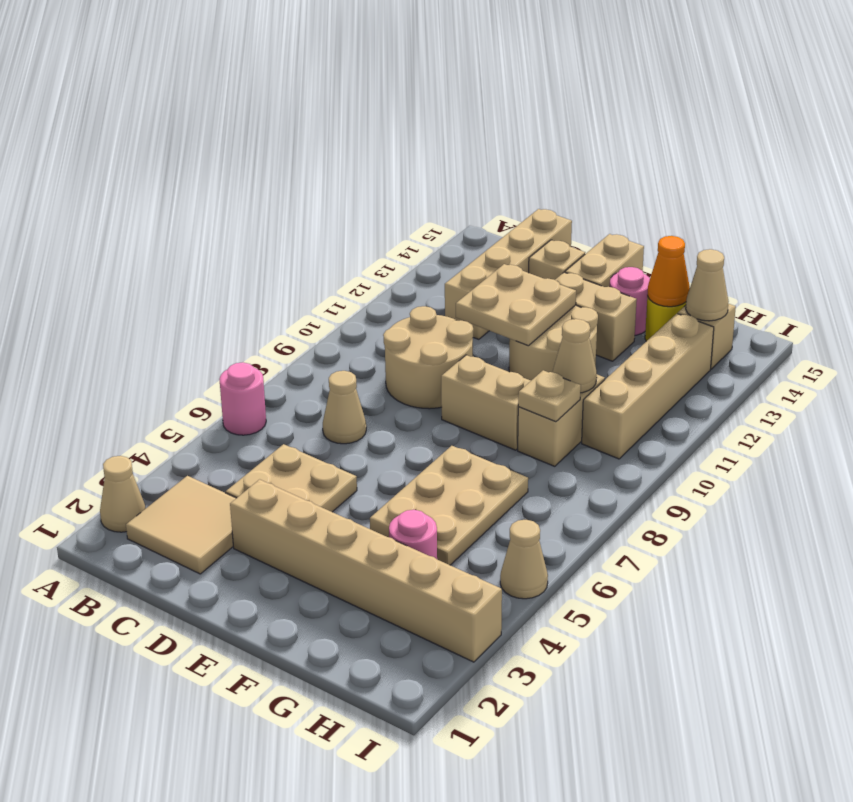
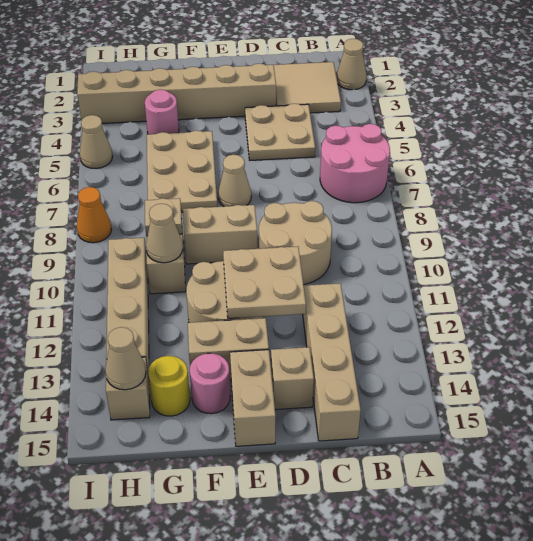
pink round brick A6 level 1 -> pink round brick A6:B7 level 1
tan cone C7 level 1 -> tan cone E7 level 1
orange cone G14 level 2 -> orange cone I8 level 1

